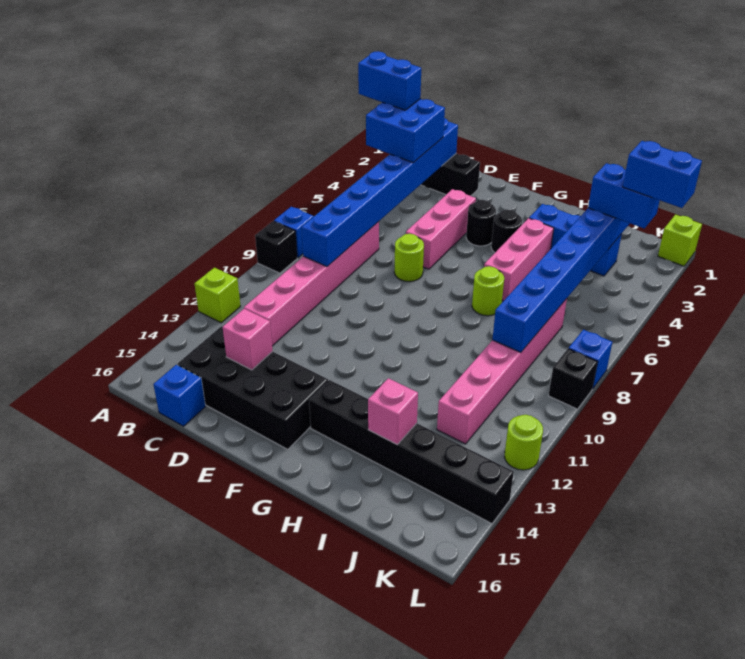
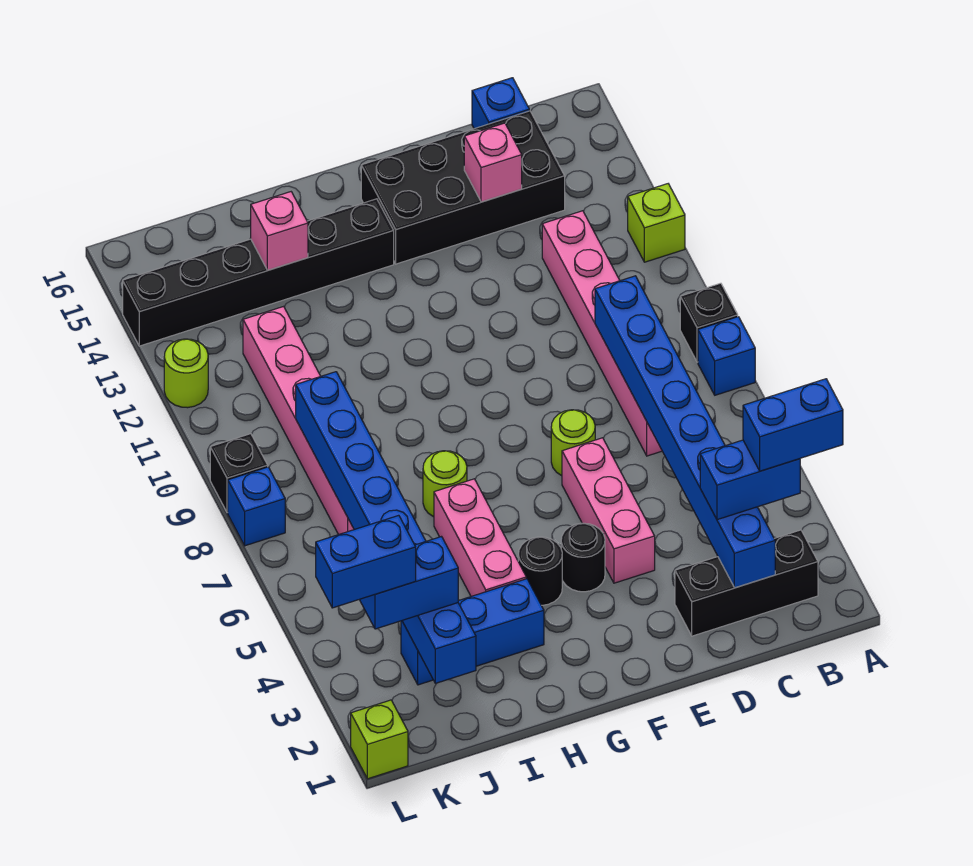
blue brick B3:C4 level 3 -> blue brick B3:C3 level 3

